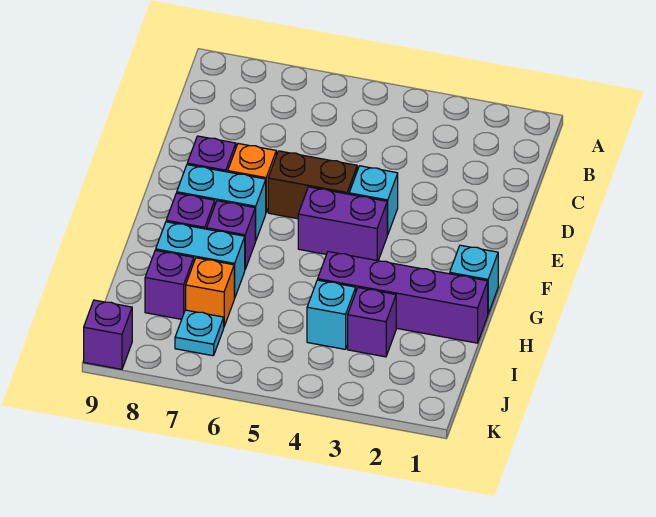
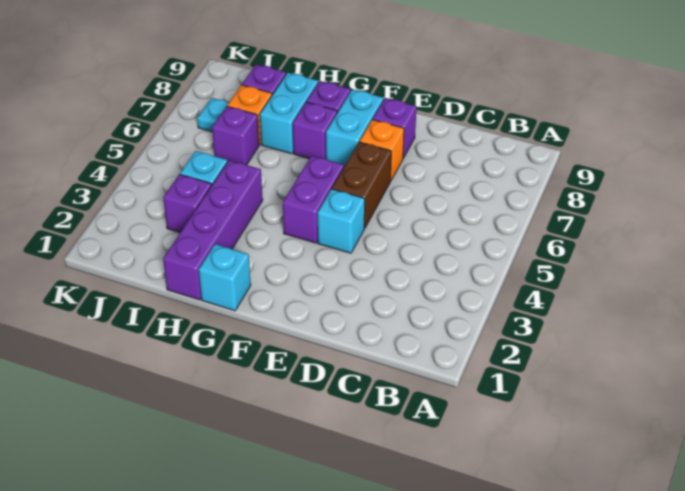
purple brick K9 level 1 -> purple brick I6 level 1

